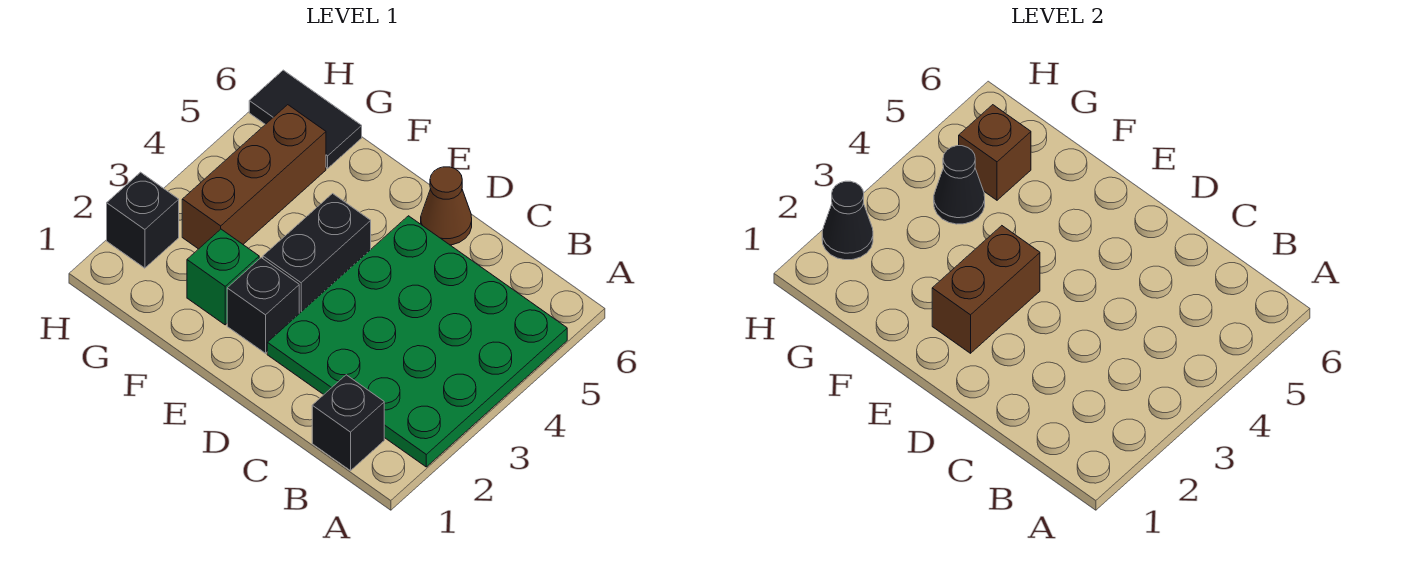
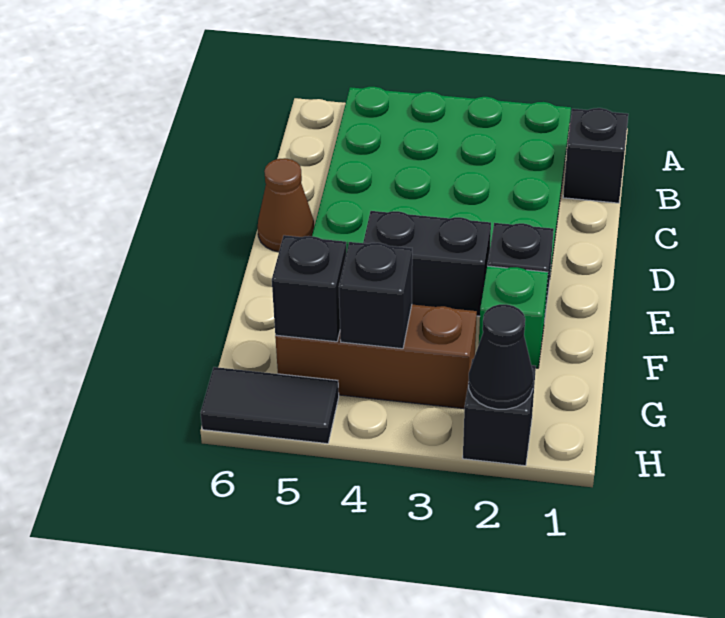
brown brick E2:E3 level 2 -> none
black cone G4 level 2 -> black brick G4 level 2
brown brick G5 level 2 -> black brick G5 level 2
black tile G6:H6 level 1 -> black tile H5:H6 level 1

